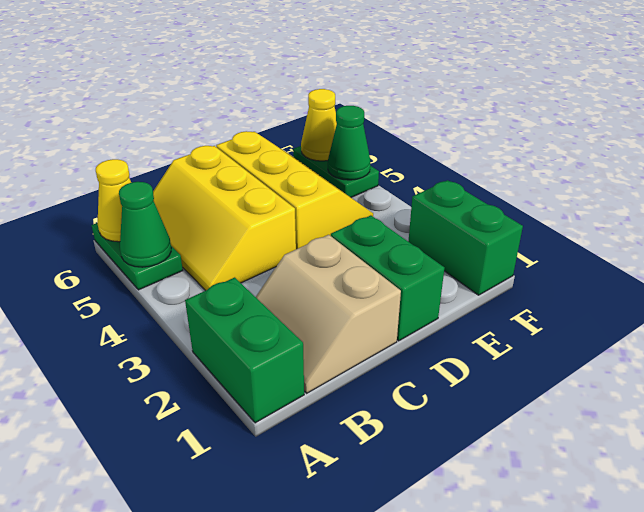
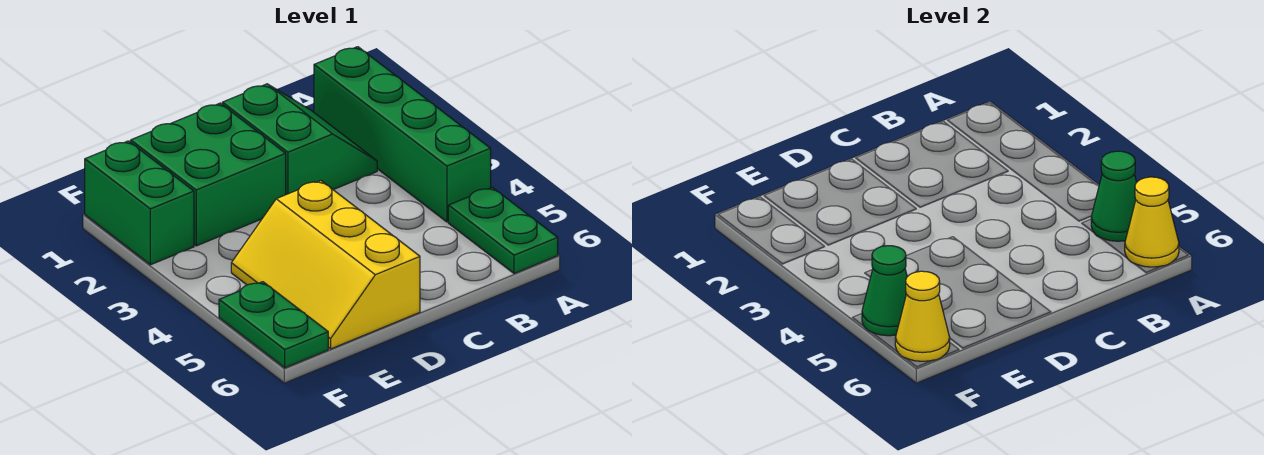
green brick A1:A2 level 1 -> green brick A1:A4 level 1
tan slope B1:C2 level 1 top C -> green slope B1:C2 level 1 top C
yellow slope B4:C6 level 1 top C -> none
green brick D1:D2 level 1 -> green brick D1:E2 level 1

